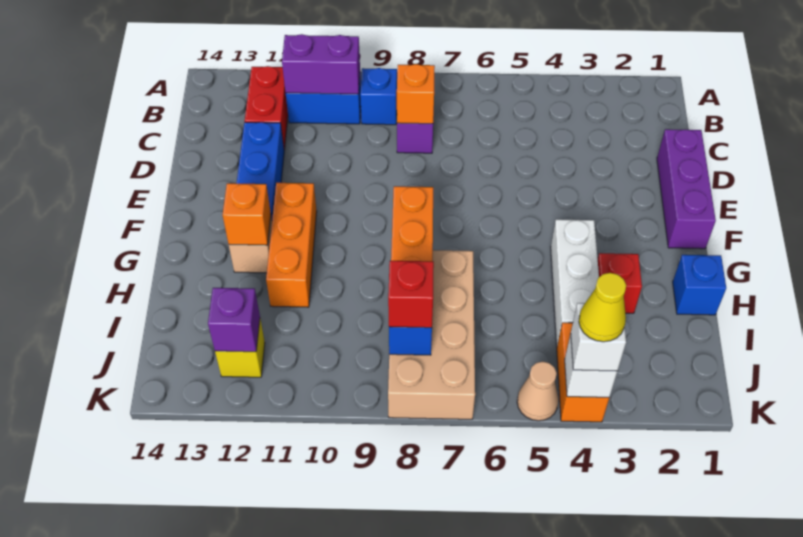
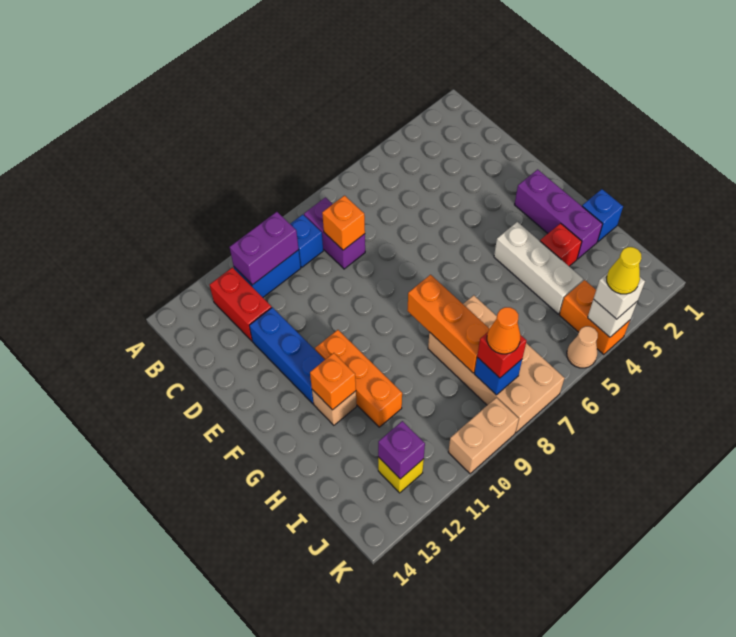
purple brick D1:F1 level 1 -> purple brick F2:H2 level 1
none -> orange cone J8 level 4
none -> tan brick K9:K10 level 1

